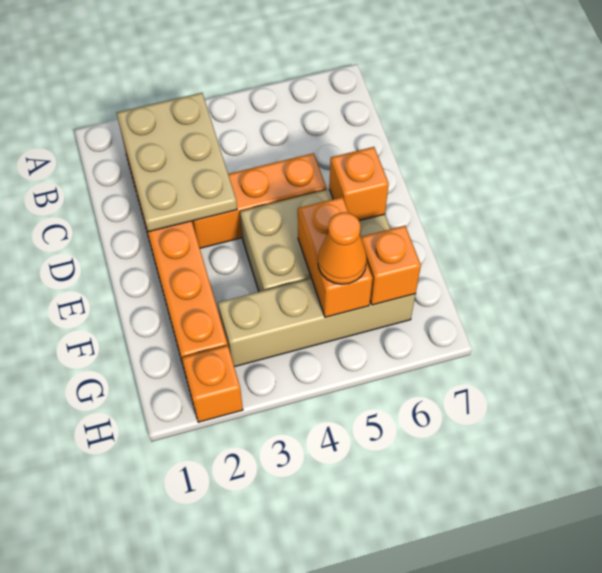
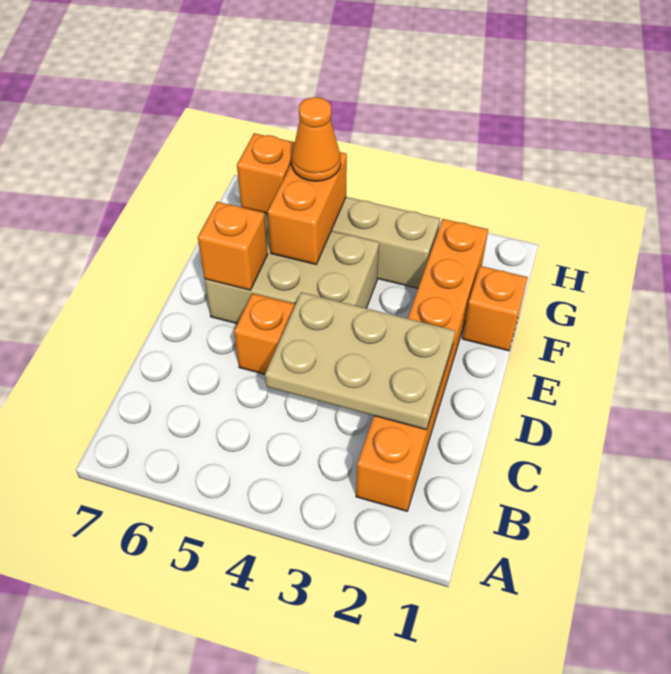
tan plate B2:D3 level 2 -> tan plate C2:D4 level 2
orange brick H2 level 1 -> orange brick F1 level 1

